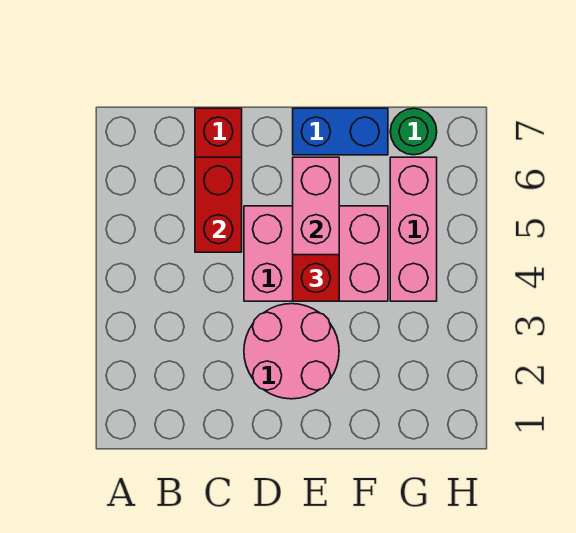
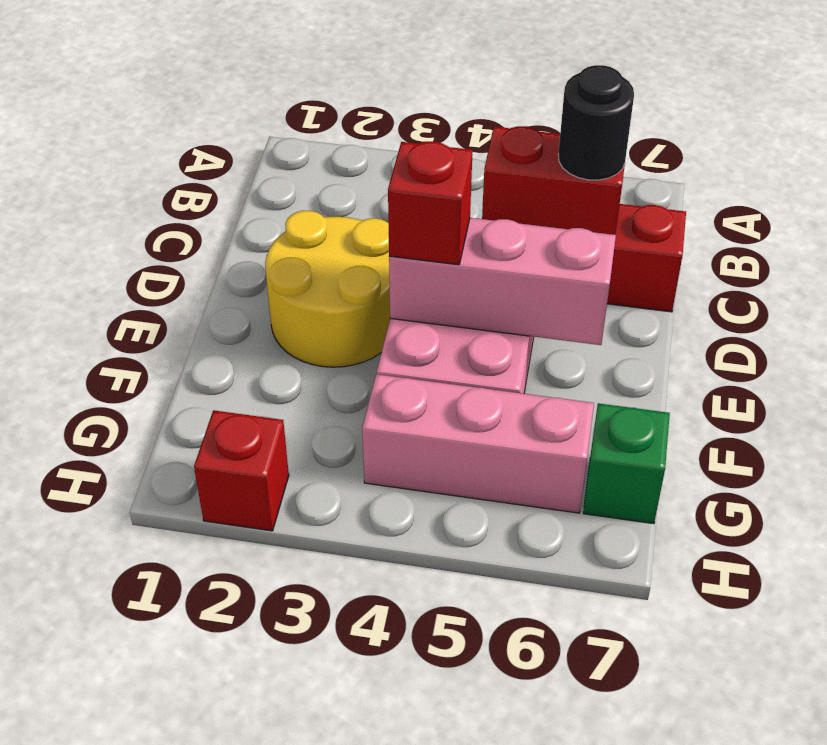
none -> black round brick C6 level 3
pink round brick D2:E3 level 1 -> yellow round brick D2:E3 level 1
blue brick E7:F7 level 1 -> none
green round brick G7 level 1 -> green brick G7 level 1
none -> red brick H2 level 1

